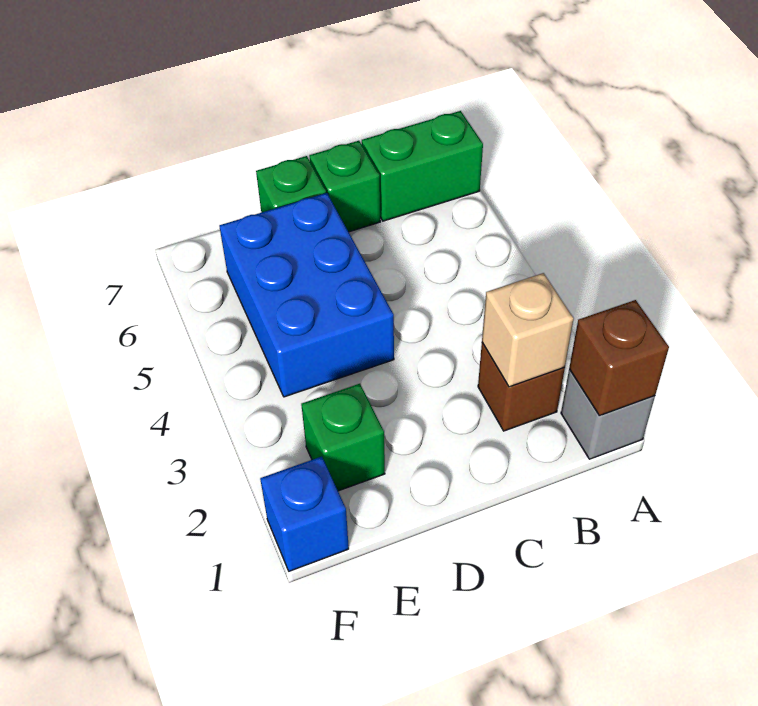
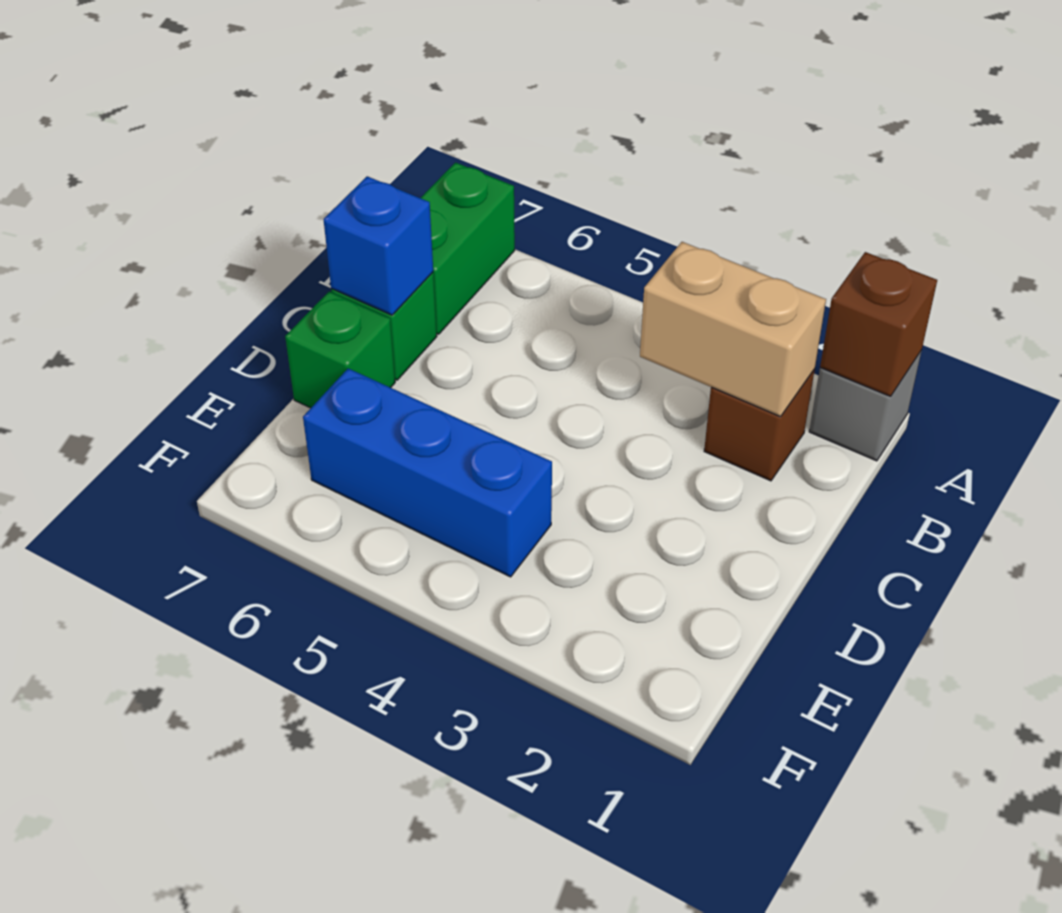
tan brick B2 level 2 -> tan brick B2:B3 level 2
blue brick D4:E6 level 1 -> blue brick E4:E6 level 1
green brick E2 level 1 -> none
blue brick F1 level 1 -> blue brick C7 level 2

